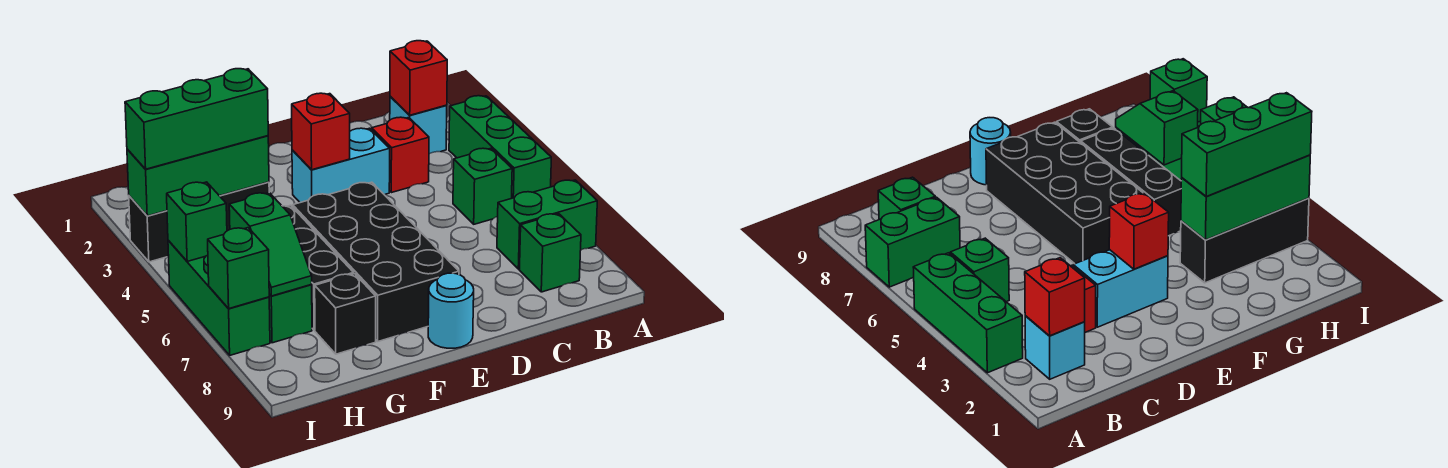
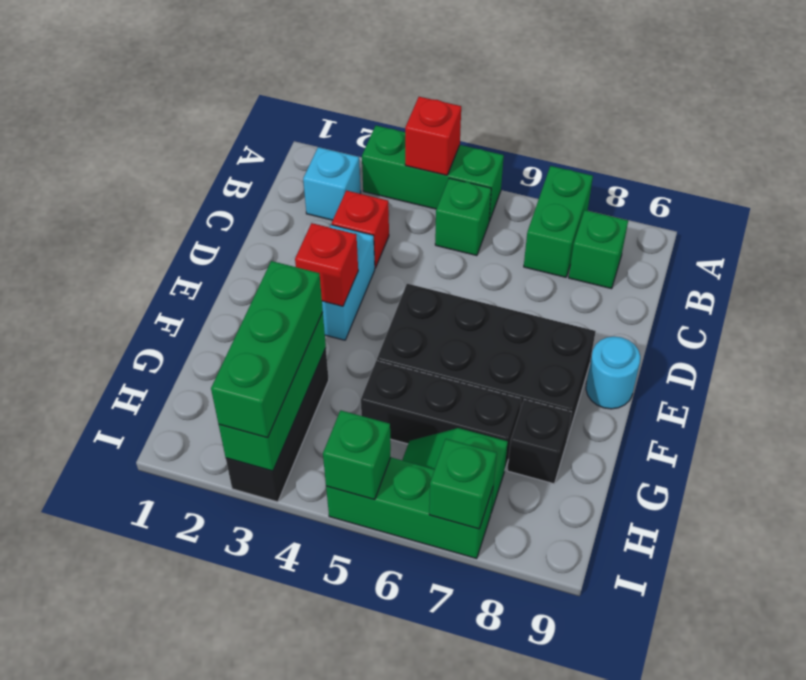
red brick B2 level 2 -> red brick A4 level 2
green slope H6:H7 level 2 top 6 -> none

